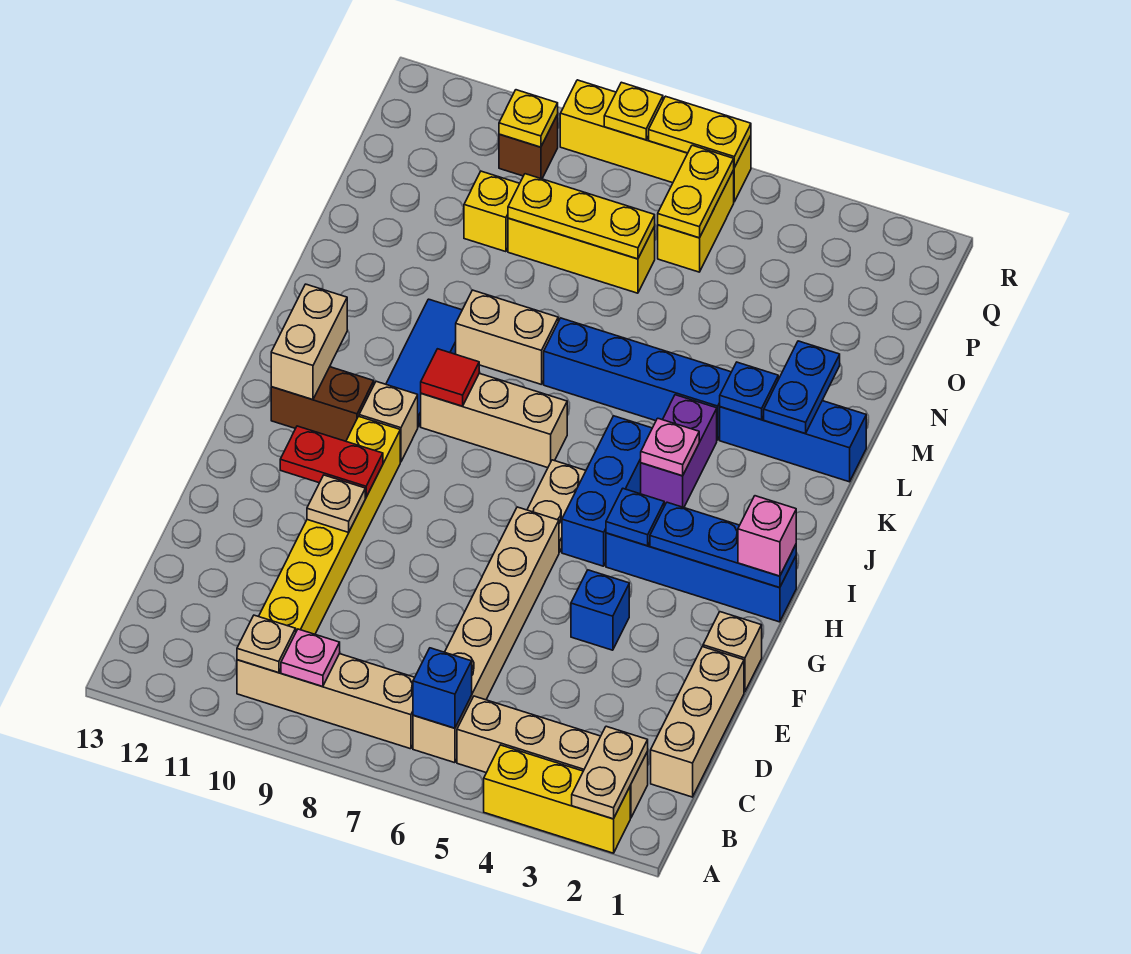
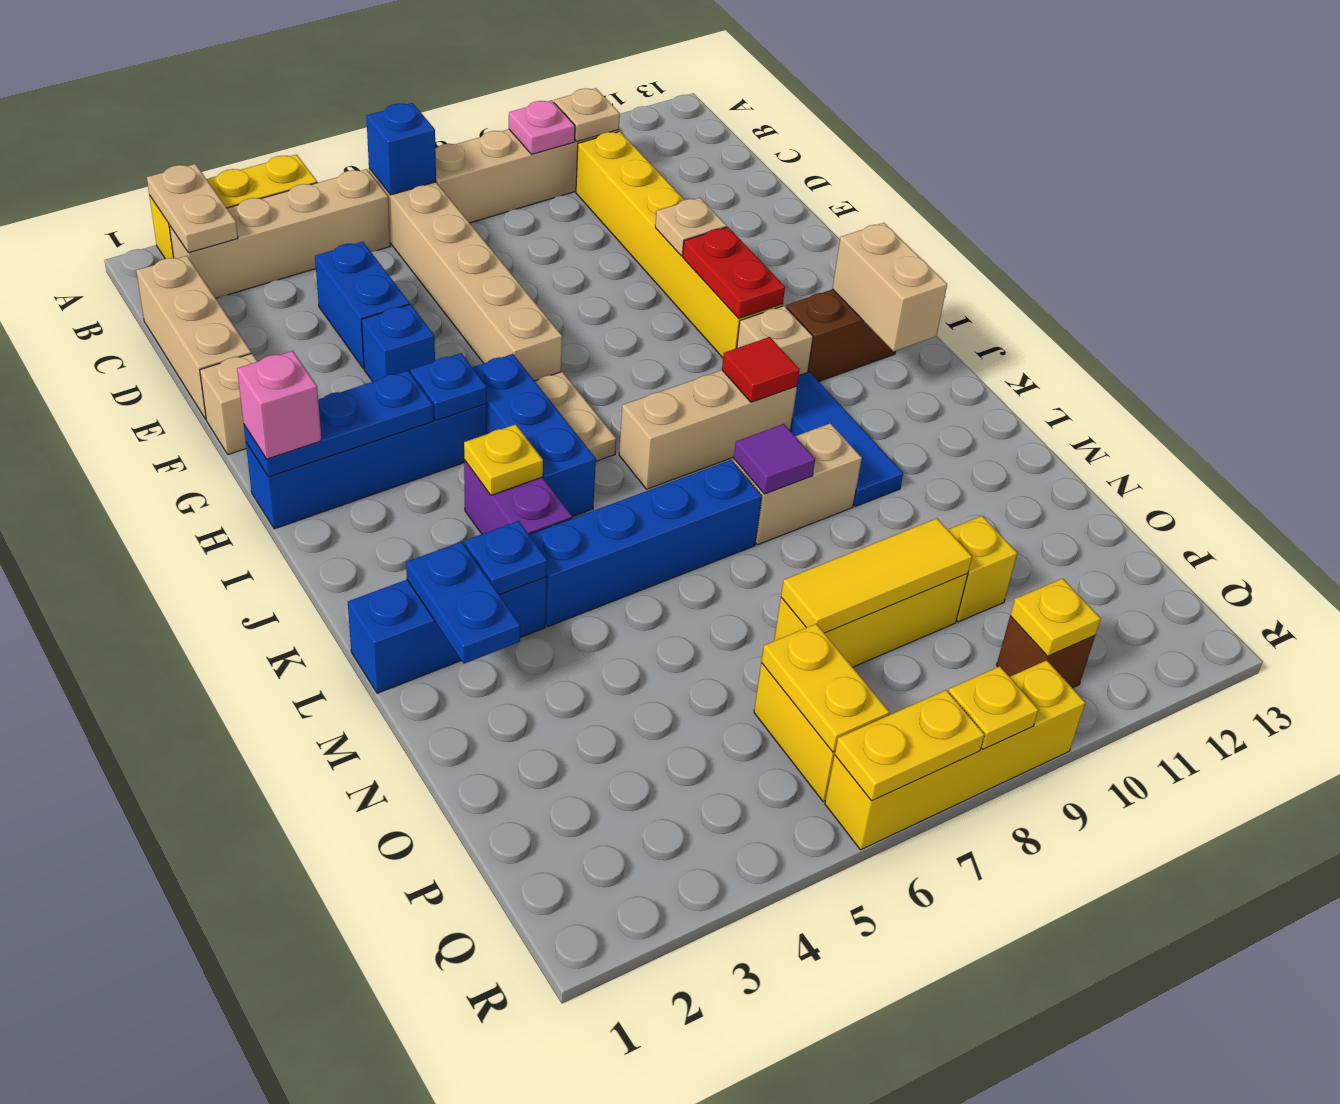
none -> blue brick D4:E4 level 1
red plate G10:G11 level 2 -> red plate G10:H10 level 2
pink plate J4 level 2 -> yellow plate J4 level 2
none -> purple tile L8 level 2
yellow plate O7:O9 level 2 -> yellow tile O7:O9 level 2

